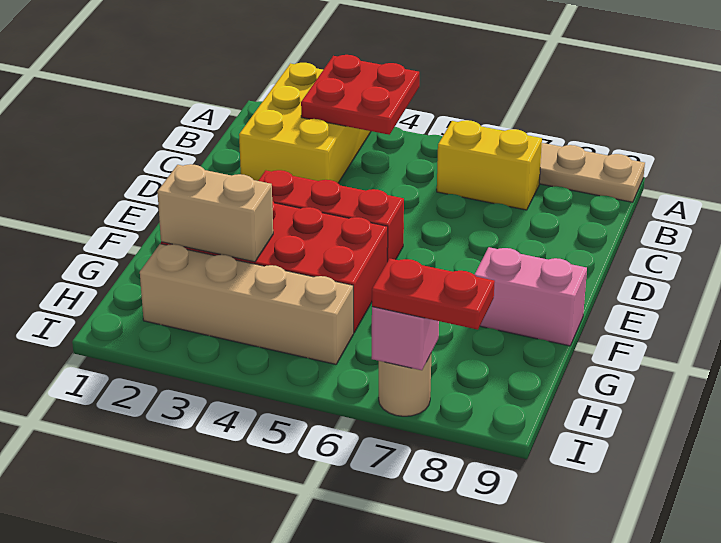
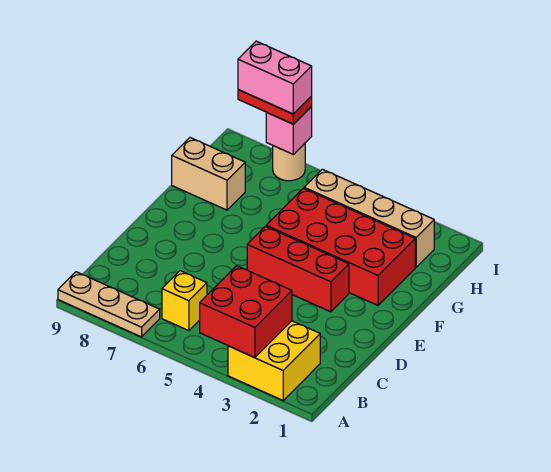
yellow brick A2:C3 level 1 -> yellow brick A2:B3 level 1
red plate A3:B4 level 2 -> red brick A3:B4 level 2
yellow brick B6:B7 level 1 -> yellow brick B6 level 1
pink brick F8:F9 level 1 -> pink brick I7:I8 level 4
tan brick G2:G3 level 2 -> tan brick G8:G9 level 1

